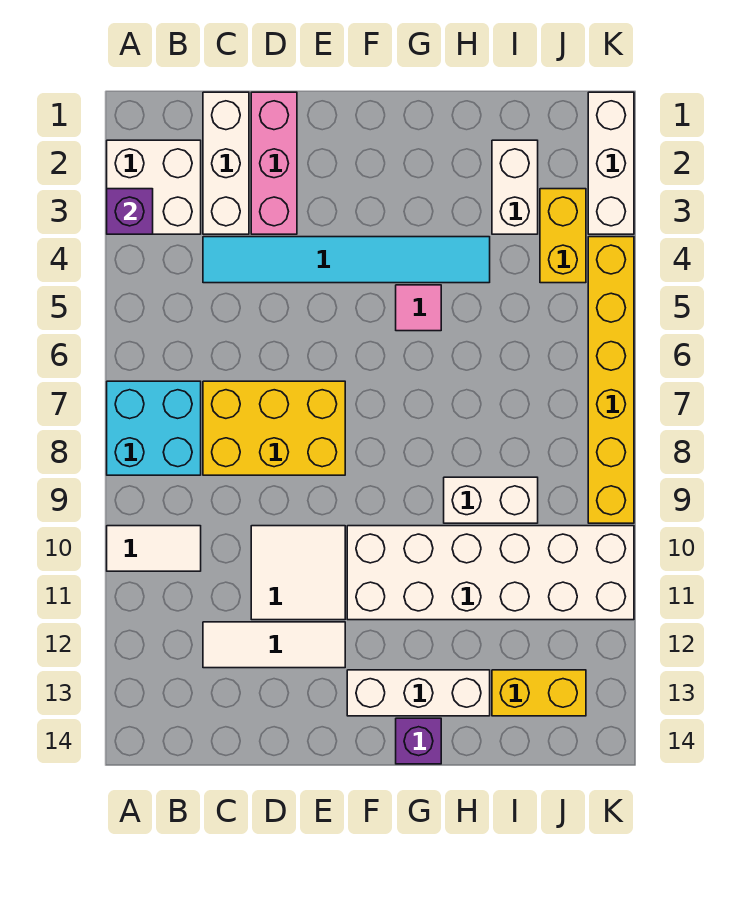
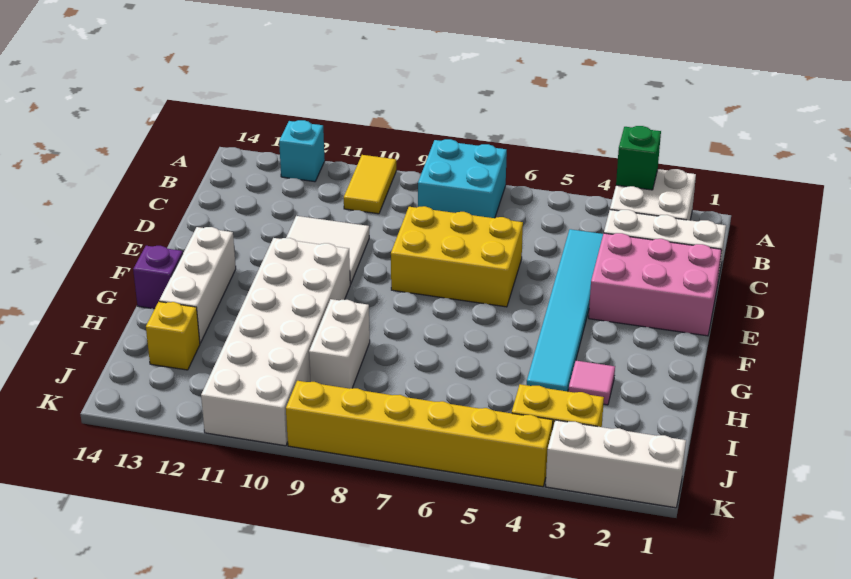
purple brick A3 level 2 -> green brick A3 level 2
white tile A10:B10 level 1 -> yellow tile A10:B10 level 1
none -> cyan brick A12 level 1
yellow brick C7:E8 level 1 -> yellow brick D6:E8 level 1
white tile C12:E12 level 1 -> none
pink brick D1:D3 level 1 -> pink brick D1:E3 level 1
pink tile G5 level 1 -> pink tile H3 level 1
white brick I2:I3 level 1 -> none
yellow brick I13:J13 level 1 -> yellow brick I13 level 1

